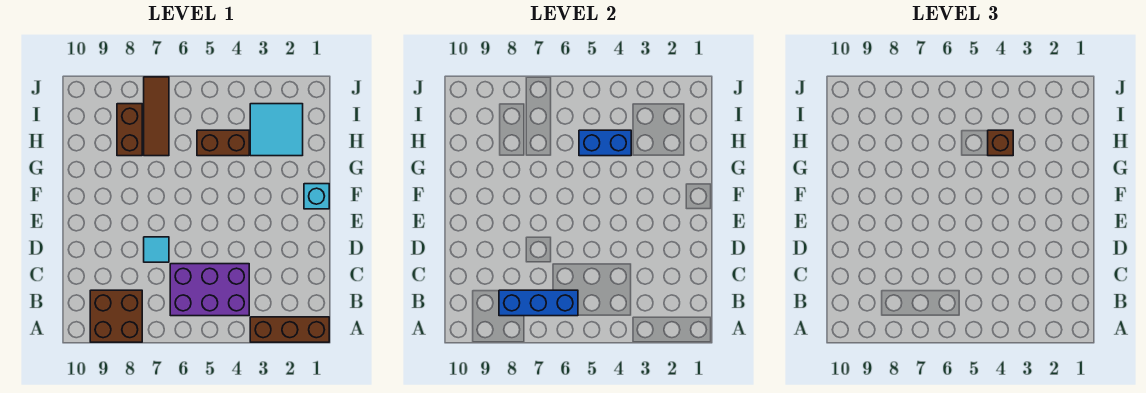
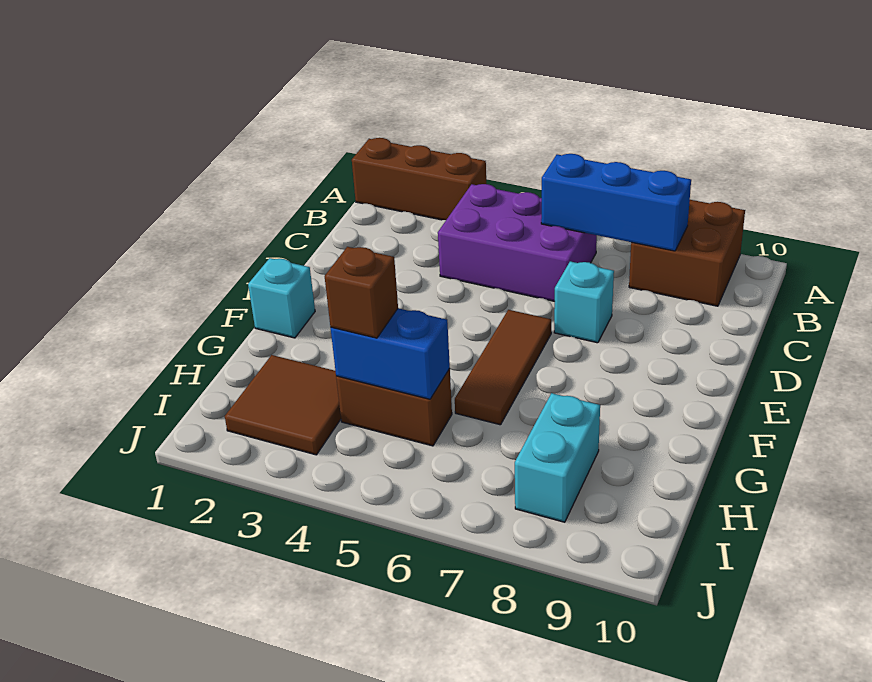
cyan tile D7 level 1 -> cyan brick D7 level 1
cyan tile H2:I3 level 1 -> brown tile H2:I3 level 1
brown tile H7:J7 level 1 -> brown tile E6:G6 level 1
brown brick H8:I8 level 1 -> cyan brick H8:I8 level 1

